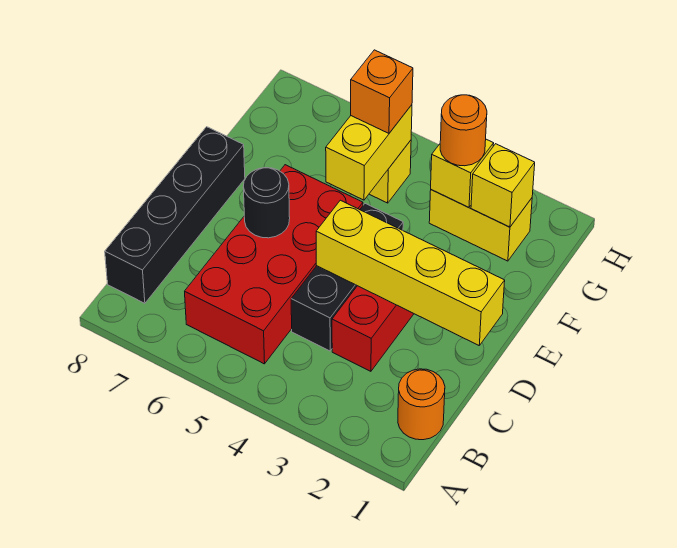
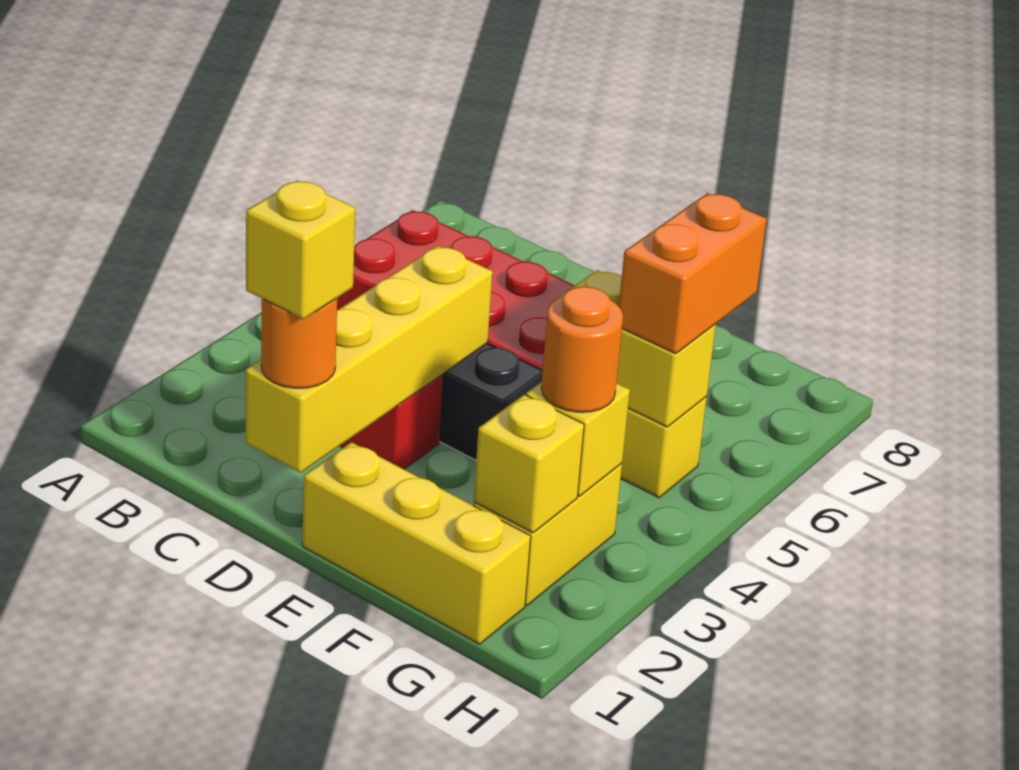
orange round brick B1 level 1 -> orange round brick D1 level 3
black brick B8:E8 level 1 -> none
none -> yellow brick D1 level 4
black round brick D6 level 2 -> none
none -> yellow brick E1:G1 level 1
orange brick G5 level 3 -> orange brick G5:G6 level 3

